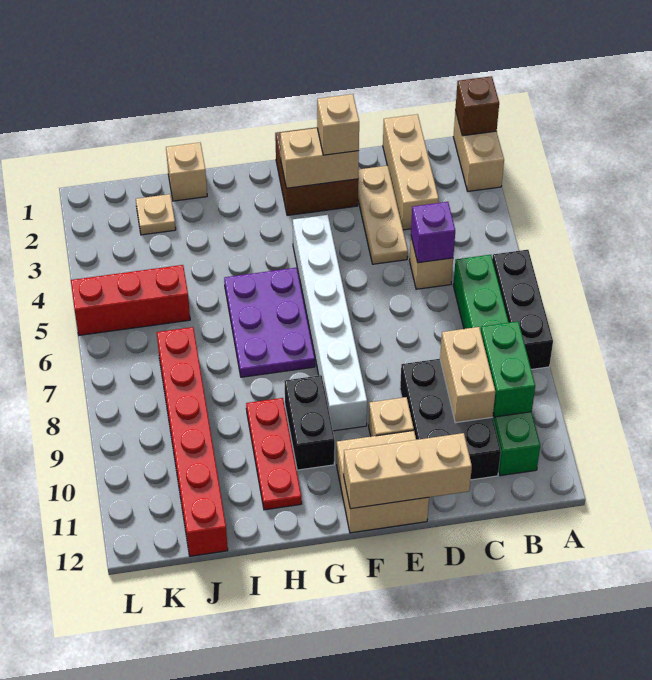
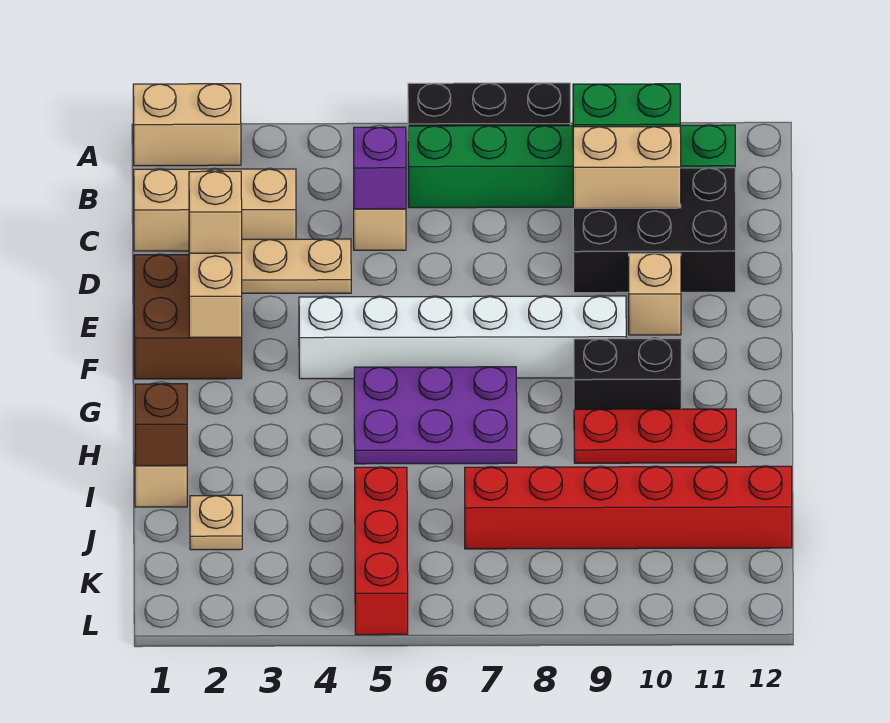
brown brick A1 level 2 -> brown brick I1 level 2
tan brick D12:F12 level 2 -> none
tan brick E11:F12 level 1 -> none

